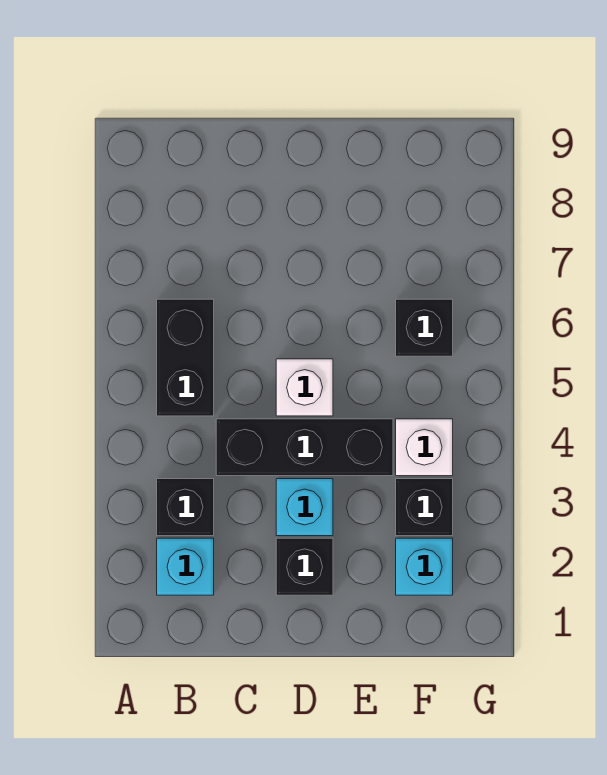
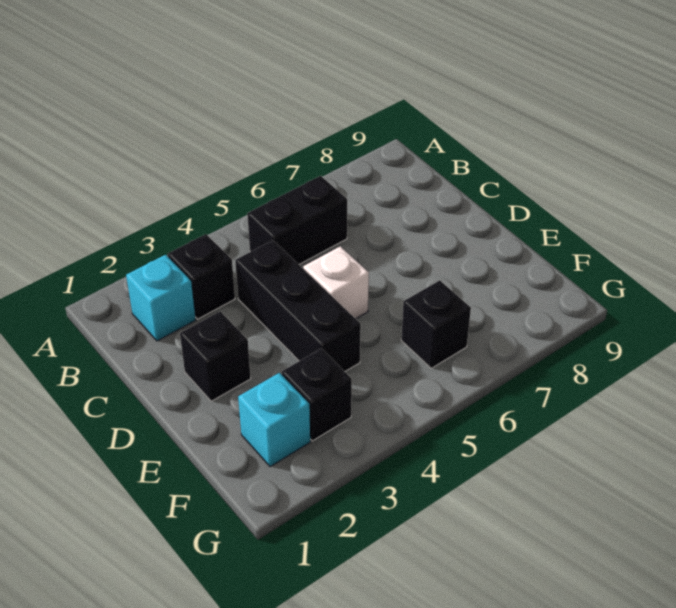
cyan brick D3 level 1 -> none
white brick F4 level 1 -> none

